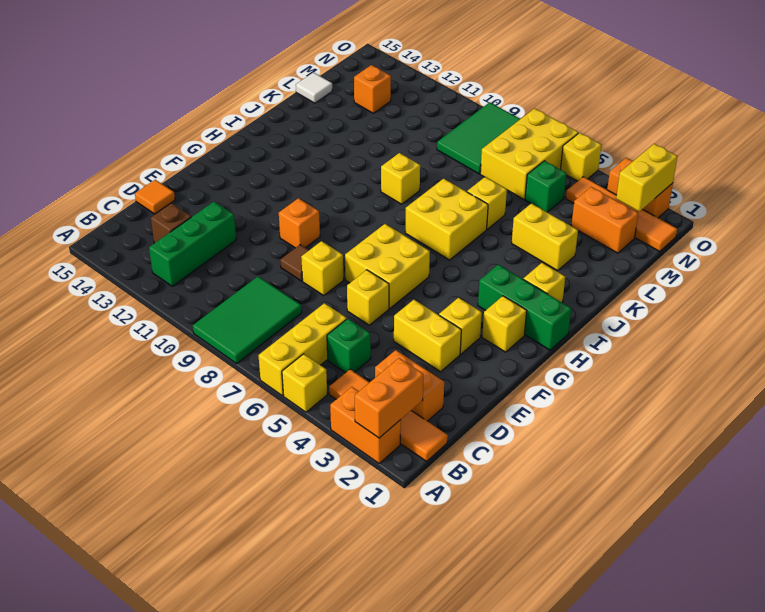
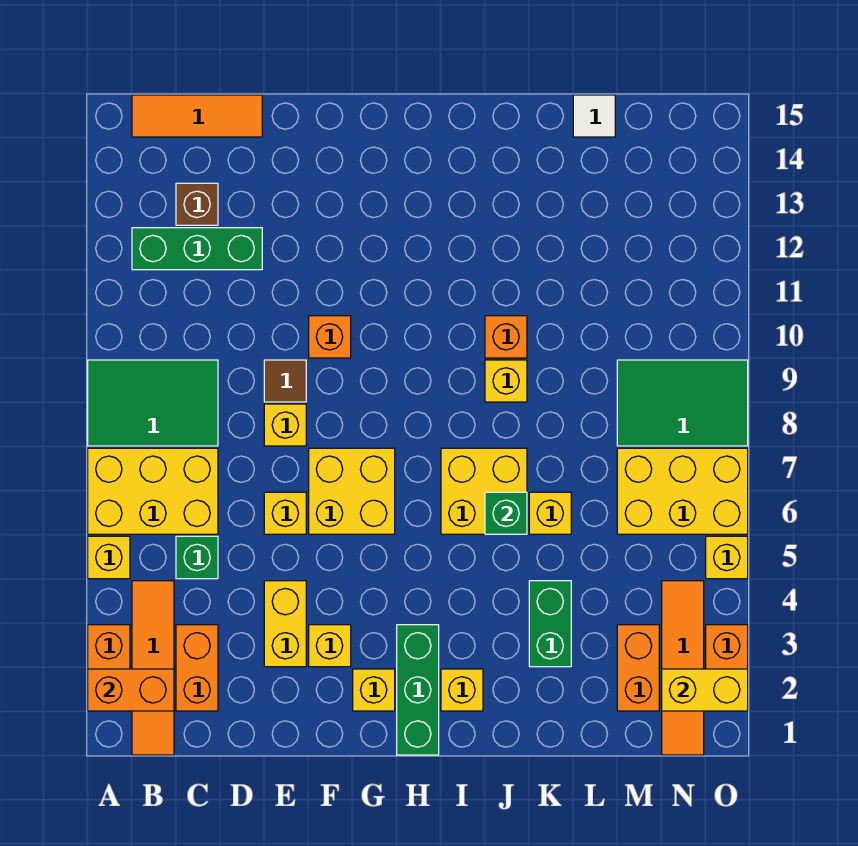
yellow brick A6:C6 level 1 -> yellow brick A6:C7 level 1
orange tile D15 level 1 -> orange tile B15:D15 level 1
yellow brick K3:K4 level 1 -> green brick K3:K4 level 1
green brick M5 level 1 -> green brick J6 level 2
orange brick M13 level 1 -> orange brick J10 level 1

